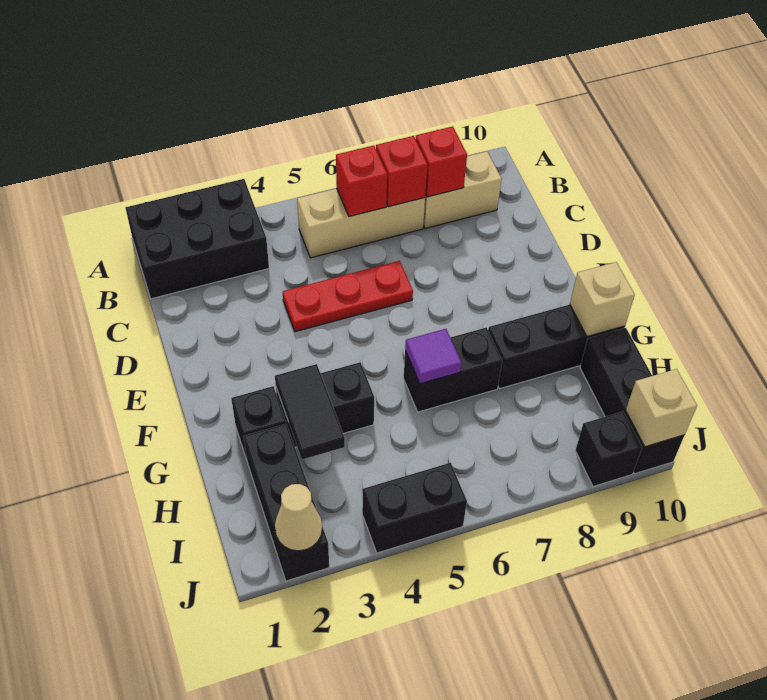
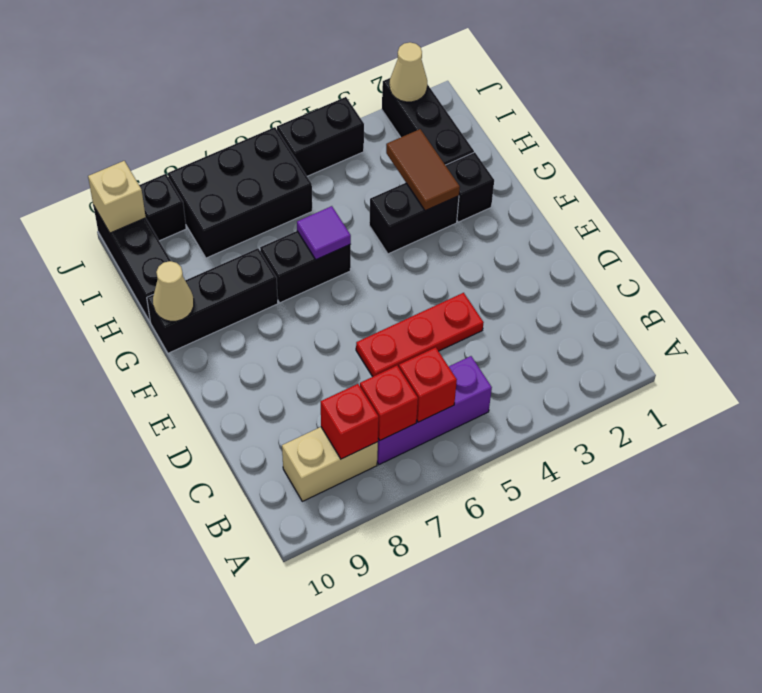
black brick A1:B3 level 1 -> black brick I6:J8 level 1
tan brick B5:B7 level 1 -> purple brick B5:B7 level 1
black tile G3:H3 level 2 -> brown tile G3:H3 level 2
tan brick G10 level 2 -> tan cone G10 level 2

